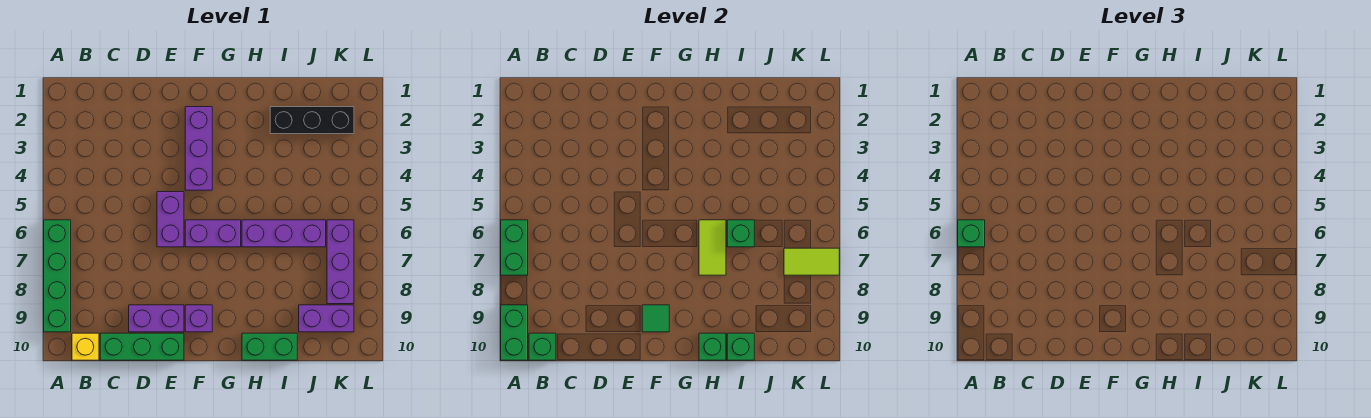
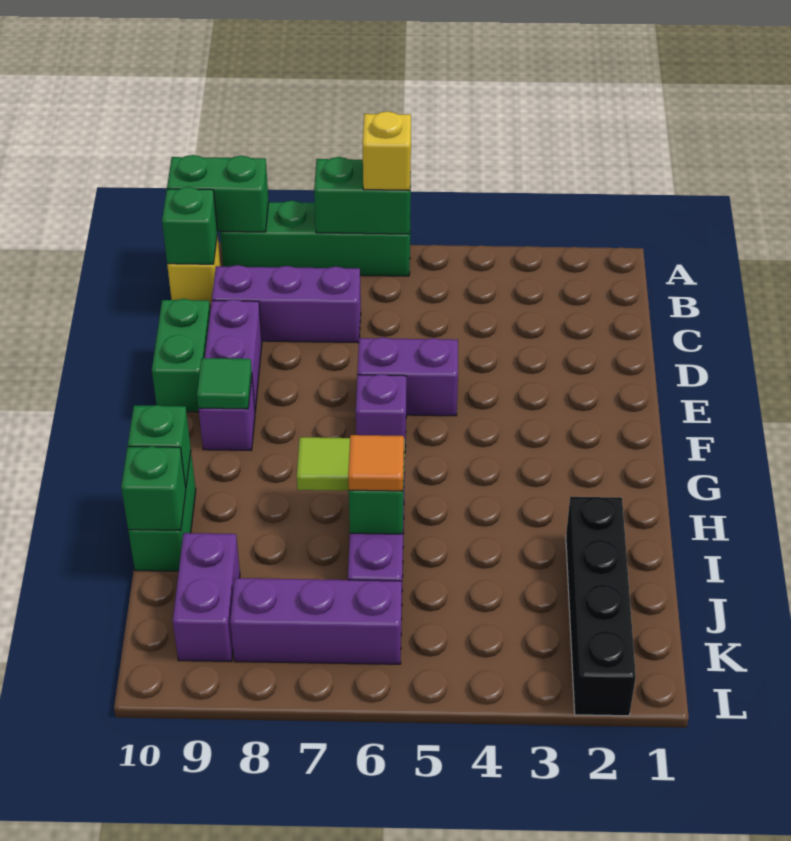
green brick A6 level 3 -> yellow brick A6 level 3
green brick C10:E10 level 1 -> green brick D10:E10 level 1
purple brick F2:F4 level 1 -> purple brick C7:C9 level 1
purple brick F6:G6 level 1 -> purple brick F6 level 1
black brick I2:K2 level 1 -> black brick I2:L2 level 1
none -> orange tile I6 level 3
lime tile K7:L7 level 2 -> none

